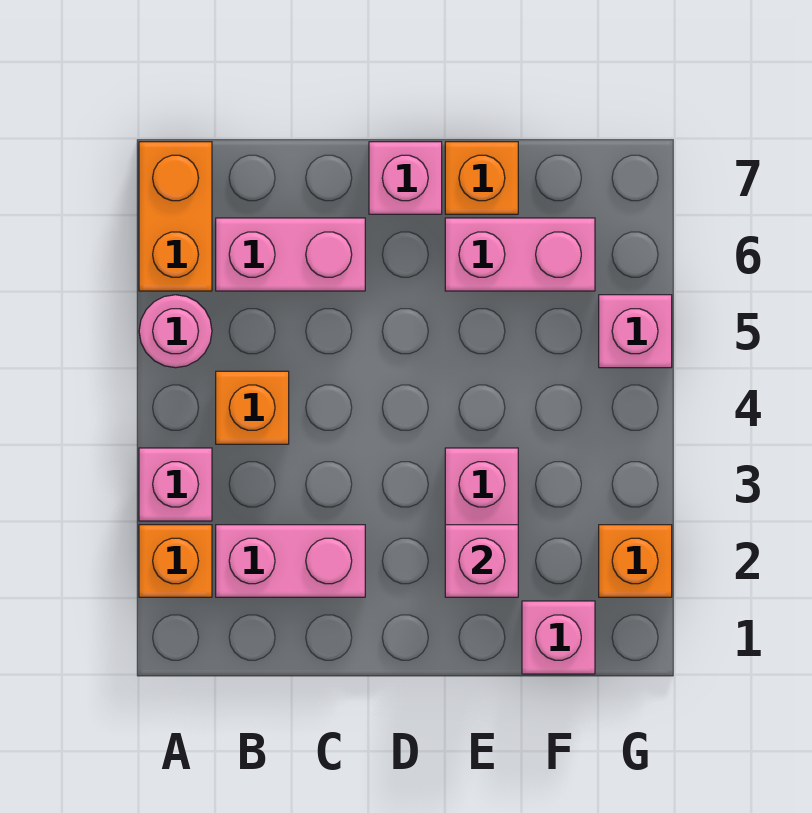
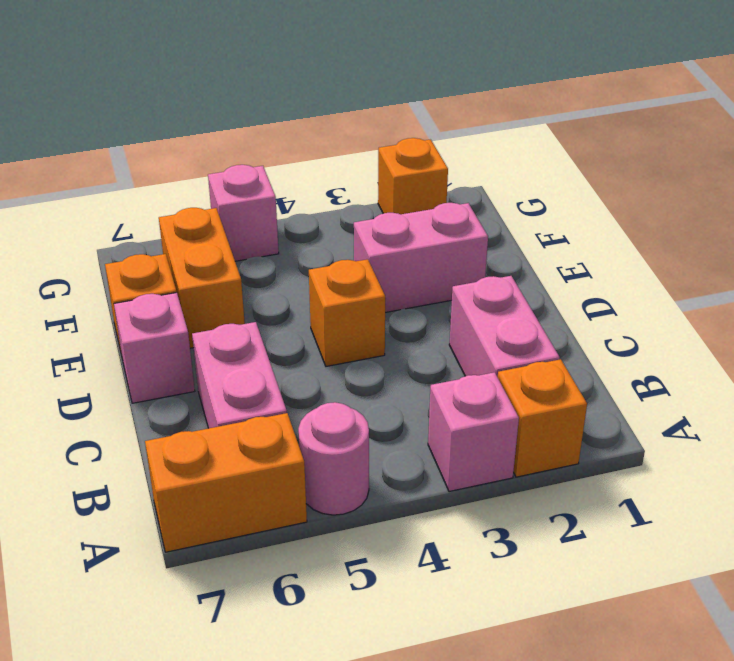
orange brick B4 level 1 -> orange brick D4 level 1
pink brick E2 level 2 -> none
pink brick E6:F6 level 1 -> orange brick E6:F6 level 1
pink brick F1 level 1 -> none

